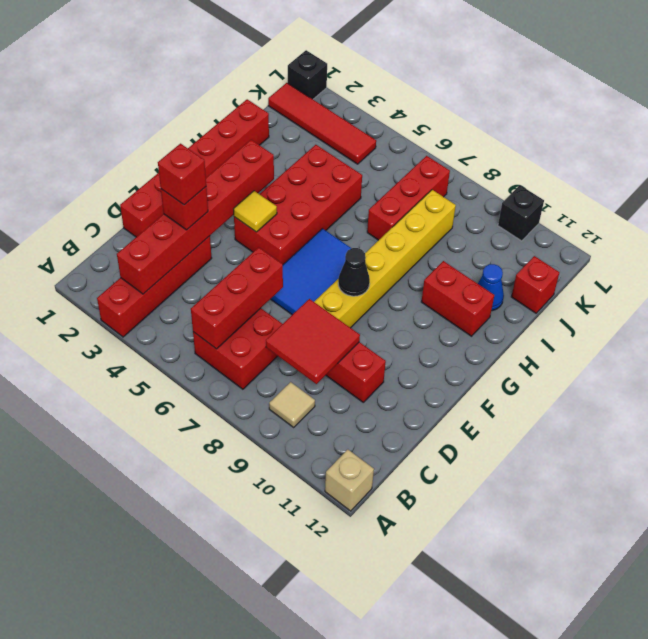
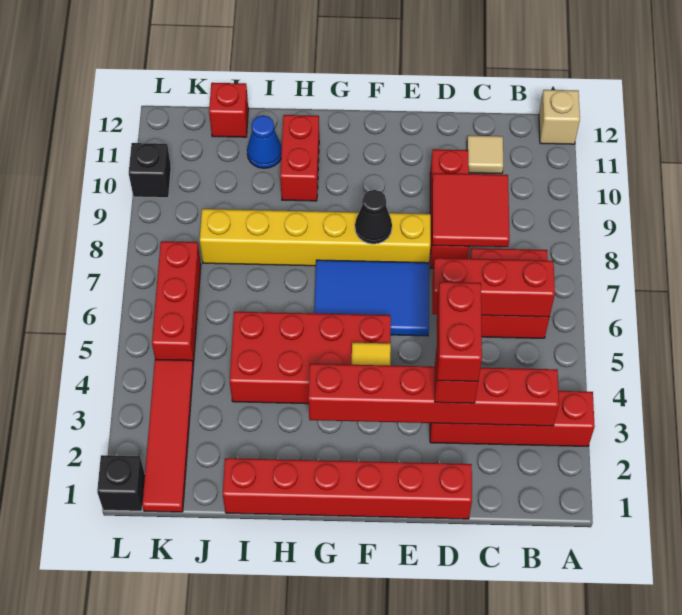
tan tile B9 level 1 -> tan tile C11 level 1
red brick D3 level 4 -> red brick D3:D4 level 4
red brick I7:K7 level 1 -> red brick K5:K7 level 1

